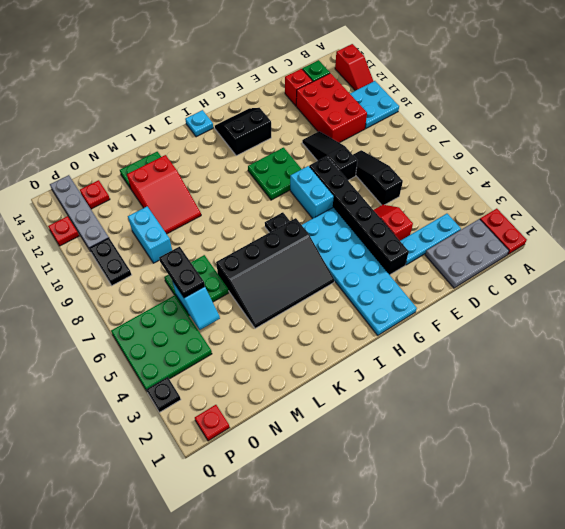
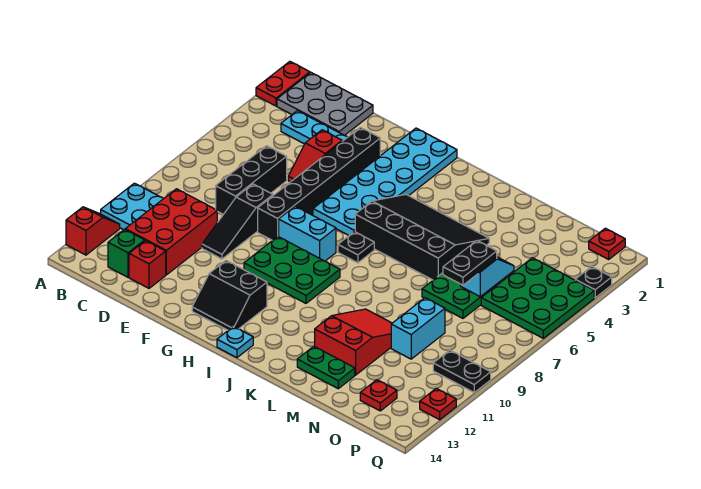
black slope D6:D8 level 1 top 6 -> black brick D6:D8 level 1
cyan brick G7:G8 level 1 -> cyan brick G8:H8 level 1
green plate G9:H10 level 1 -> green plate G9:I10 level 1
black plate P9:P10 level 1 -> black plate P10:Q10 level 1
grey plate P11:P14 level 1 -> none

